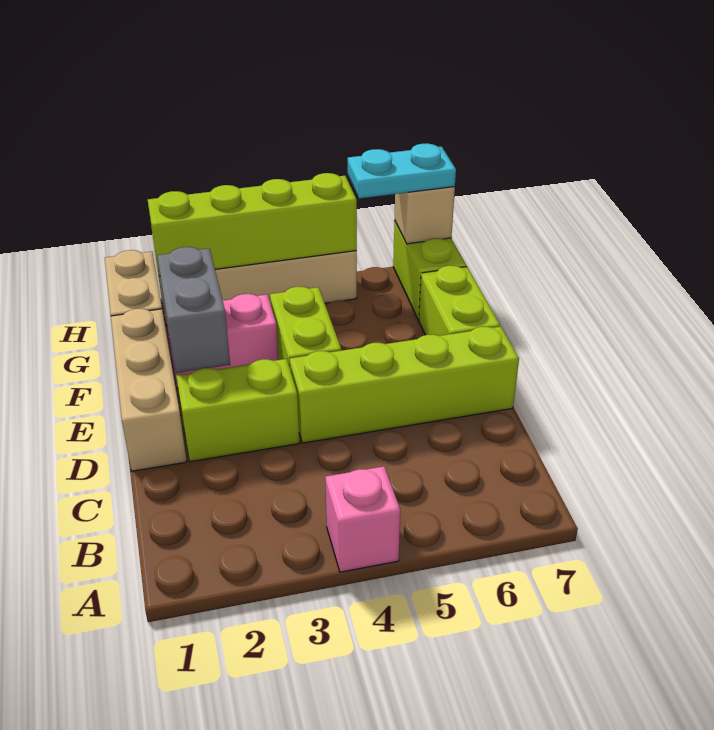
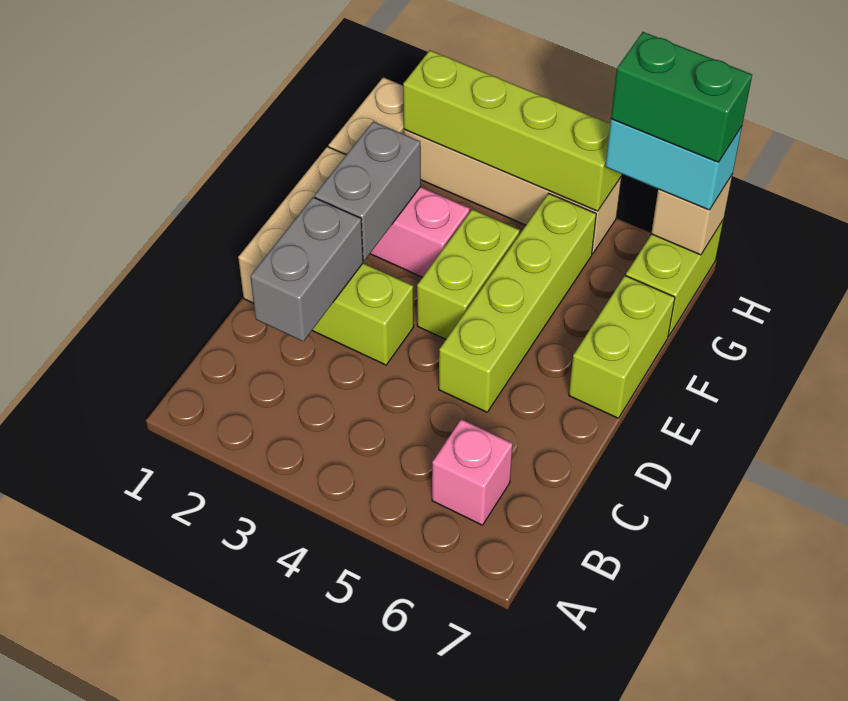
pink brick A4 level 1 -> pink brick B6 level 1
none -> grey brick C2:D2 level 2
lime brick D4:D7 level 1 -> lime brick D5:G5 level 1
cyan plate H6:H7 level 3 -> cyan brick H6:H7 level 3
none -> green brick H6:H7 level 4

